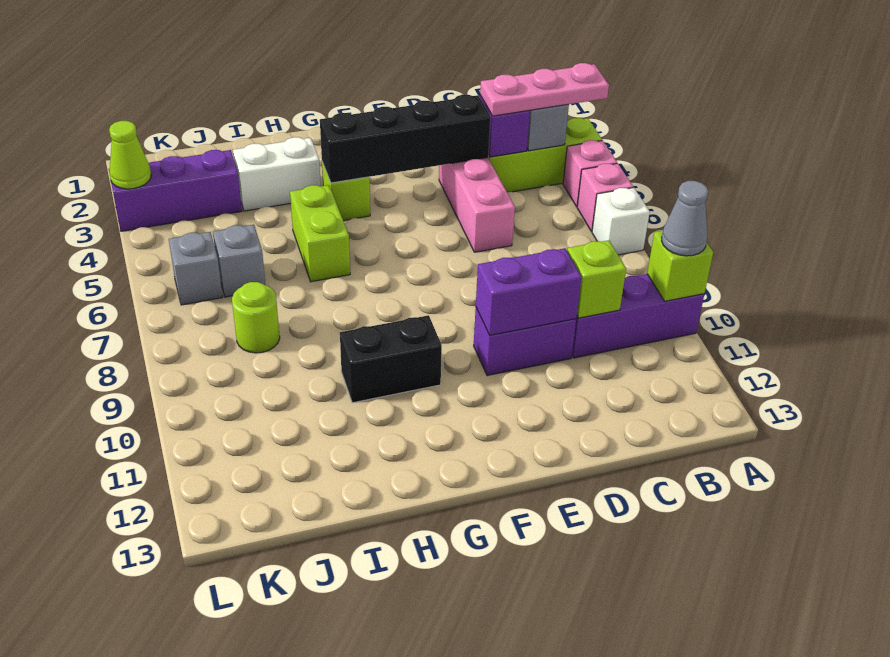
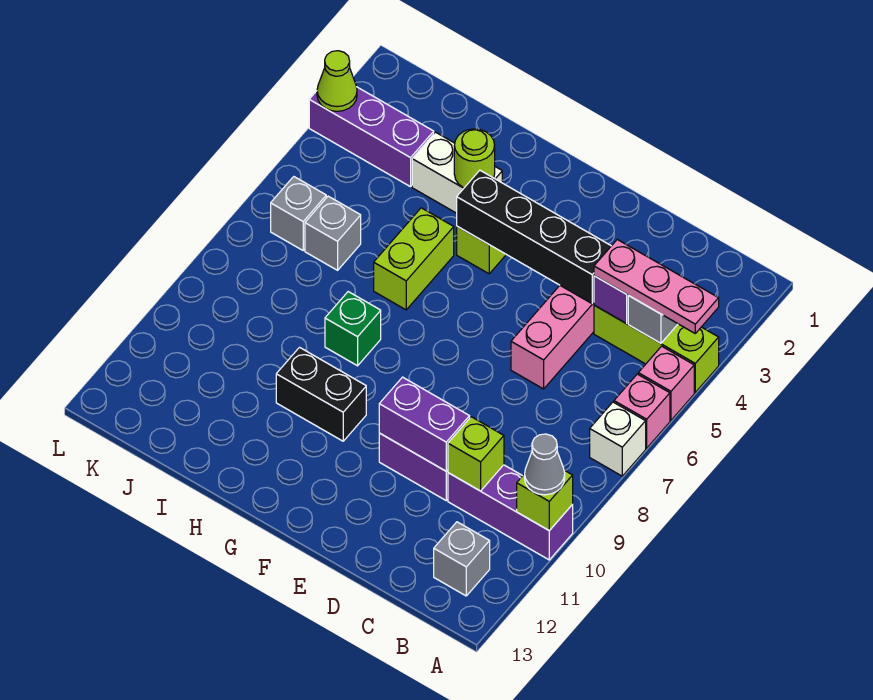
none -> grey brick B12 level 1
none -> green brick H8 level 1
lime round brick J8 level 1 -> lime round brick H3 level 2

